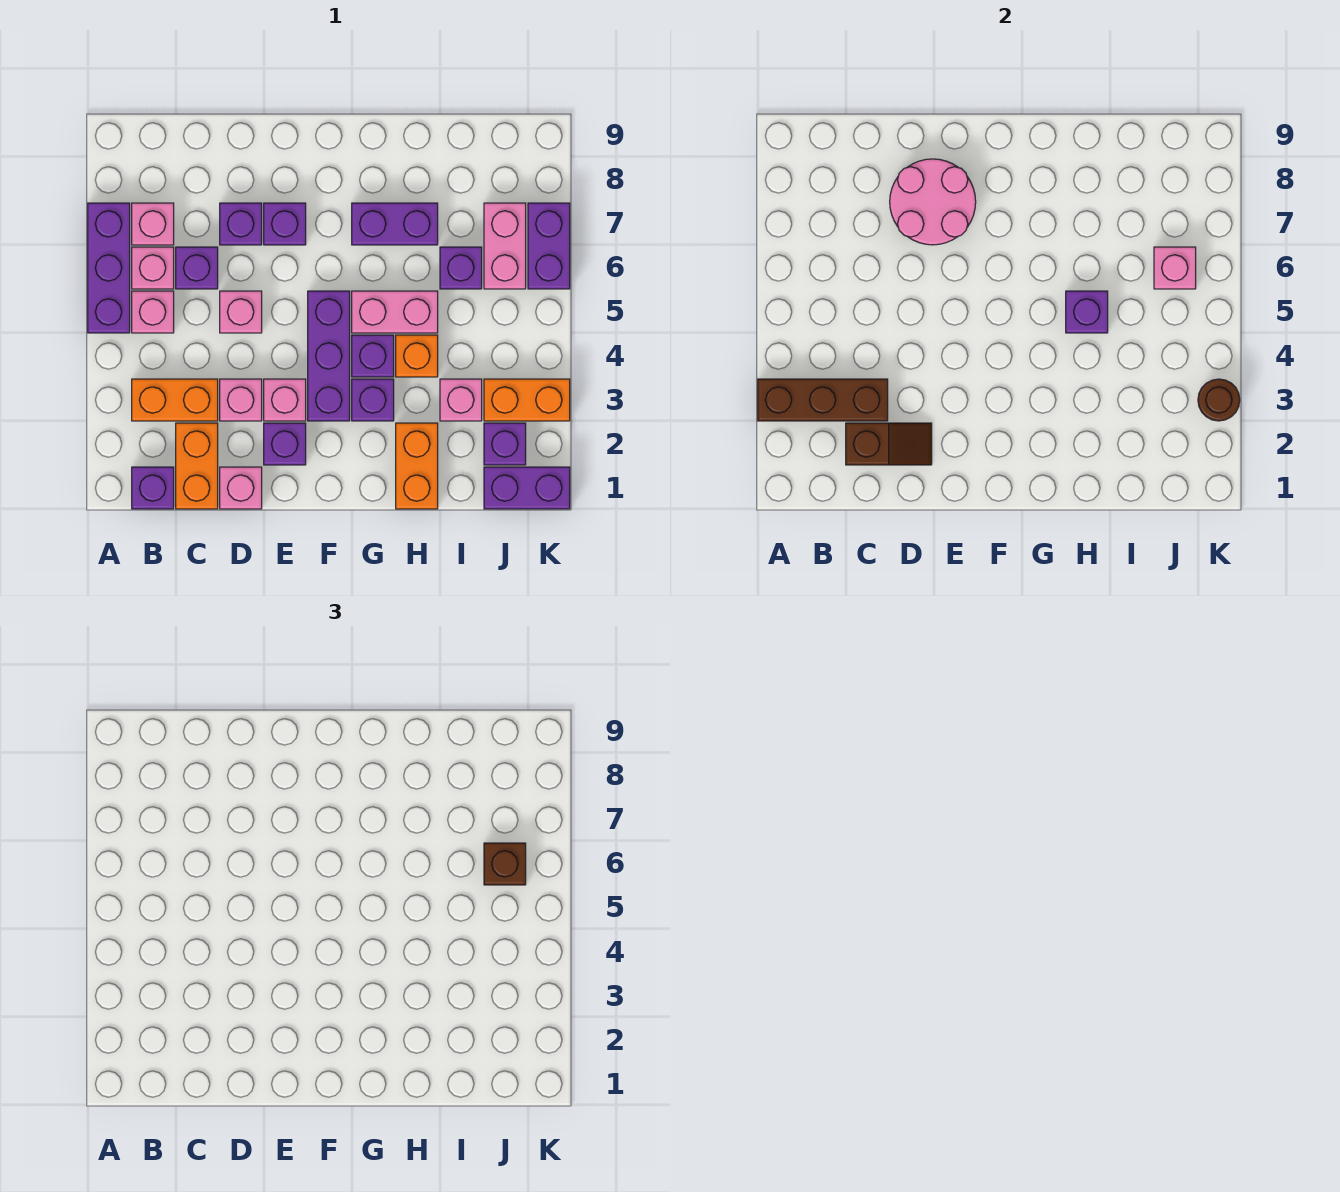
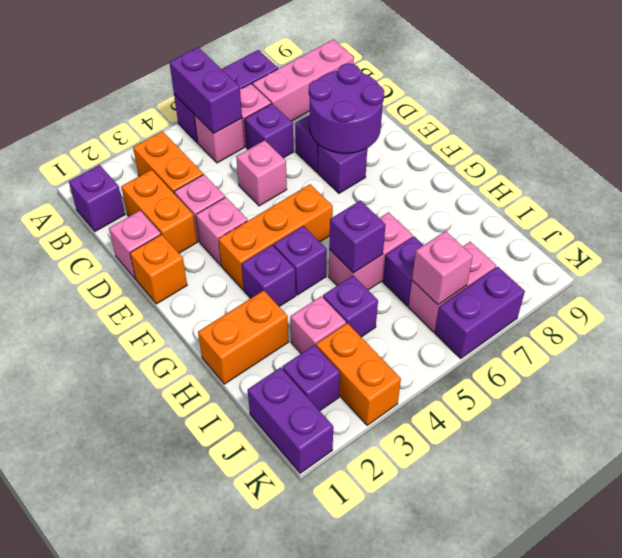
brown brick A3:C3 level 2 -> none
pink brick B7 level 1 -> pink brick B7:B9 level 1
orange brick C1:C2 level 1 -> orange brick C2:D2 level 1
brown slope C2:D2 level 2 top C -> none
pink round brick D7:E8 level 2 -> purple round brick D7:E8 level 2
purple brick E2 level 1 -> purple brick I4 level 1
purple brick F3:F5 level 1 -> orange brick F3:F5 level 1
pink brick G5:H5 level 1 -> pink brick H5:H6 level 1
purple brick G7:H7 level 1 -> purple brick A5:B5 level 2
orange brick H4 level 1 -> orange brick E1 level 1
brown brick J6 level 3 -> none
brown round brick K3 level 2 -> none

